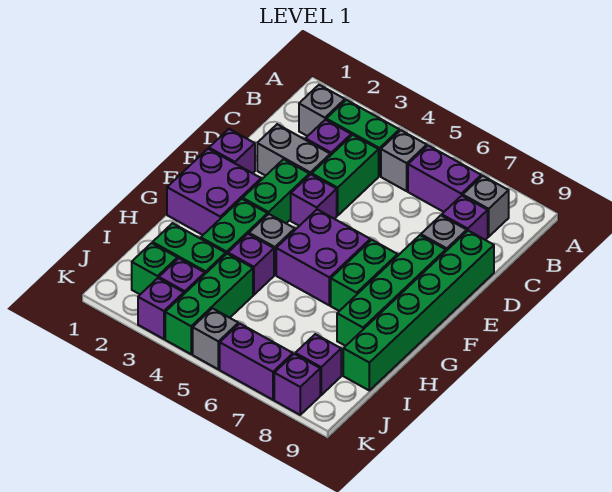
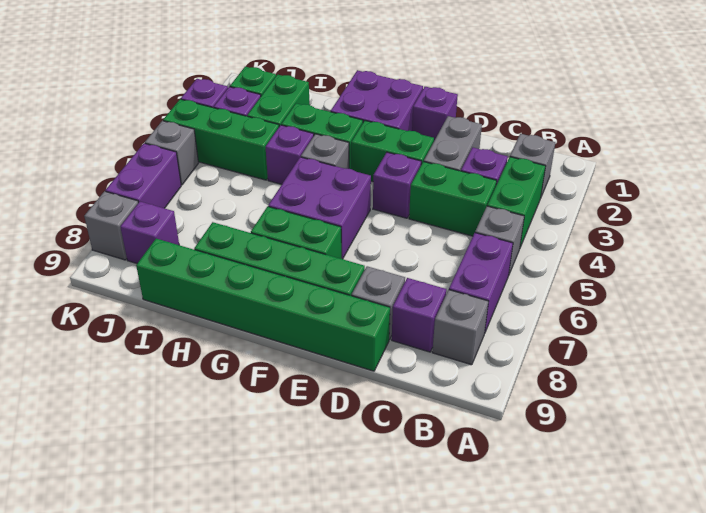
purple brick K8 level 1 -> grey brick K8 level 1

